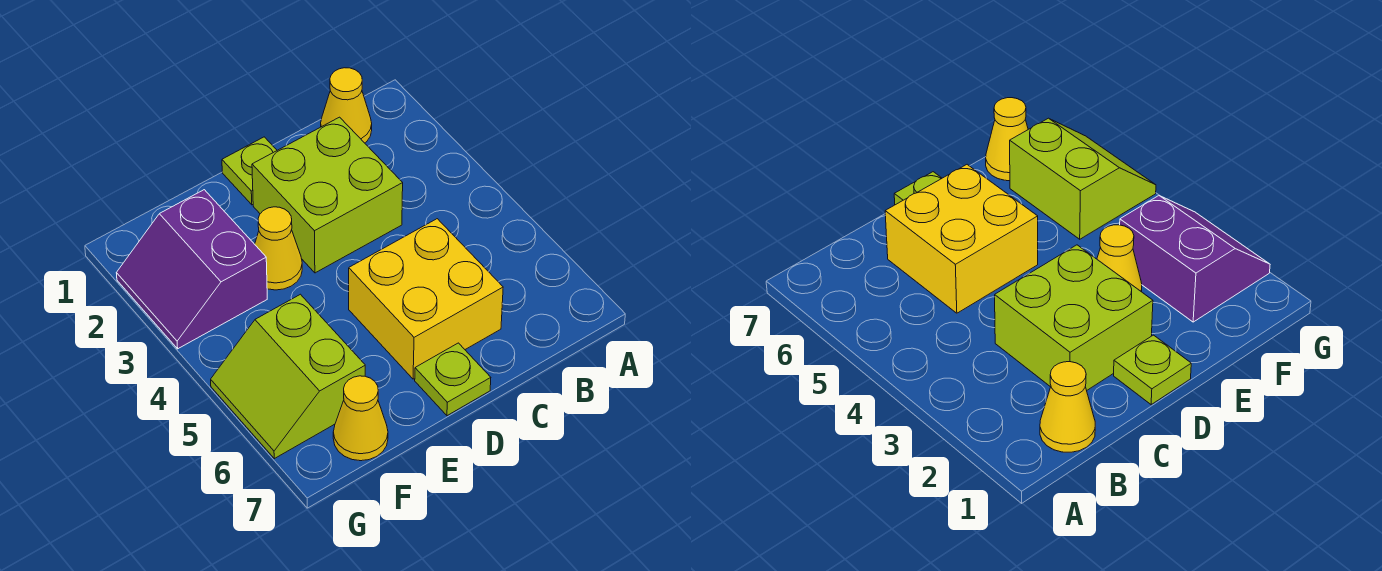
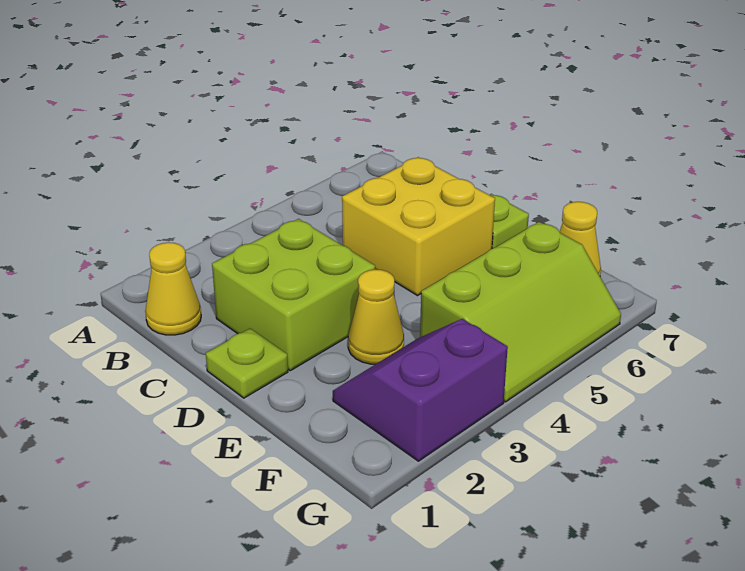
purple slope F2:G3 level 1 top F -> purple slope F2:G3 level 1 top G
lime slope F5:G6 level 1 top F -> lime slope F4:G6 level 1 top F

